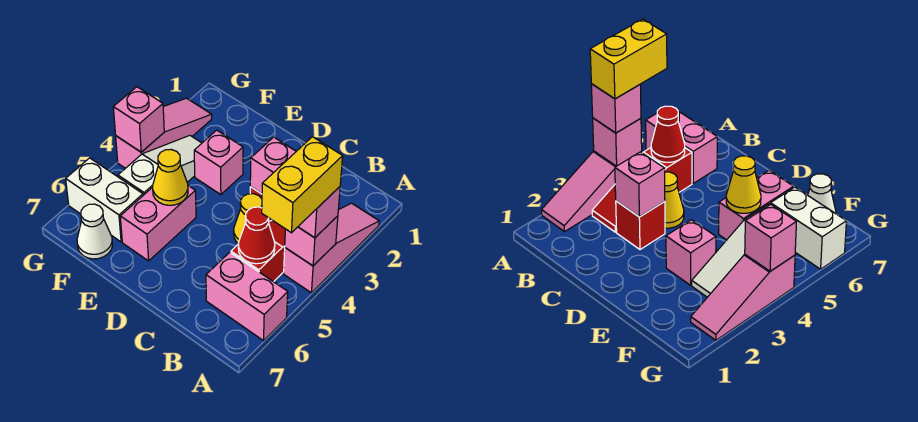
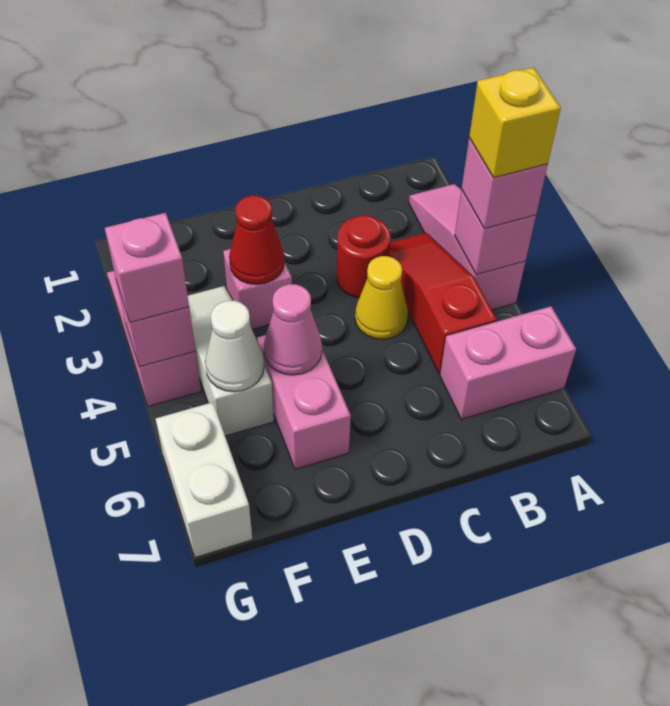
yellow brick A4:A5 level 4 -> yellow brick A4 level 4
red cone B5 level 2 -> red cone E3 level 2
red brick C3 level 1 -> red round brick C3 level 1
pink brick C3 level 2 -> pink brick G4 level 3
yellow cone E5 level 2 -> pink cone E5 level 2
white brick F6:G6 level 1 -> white brick G6:G7 level 1
white cone F7 level 1 -> white cone F5 level 2

